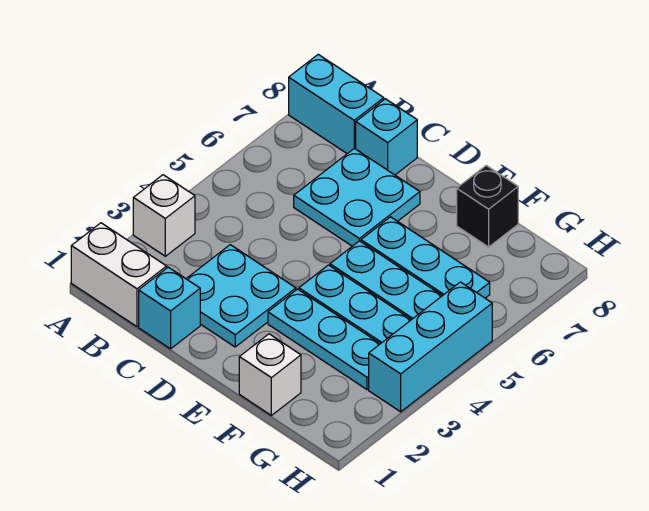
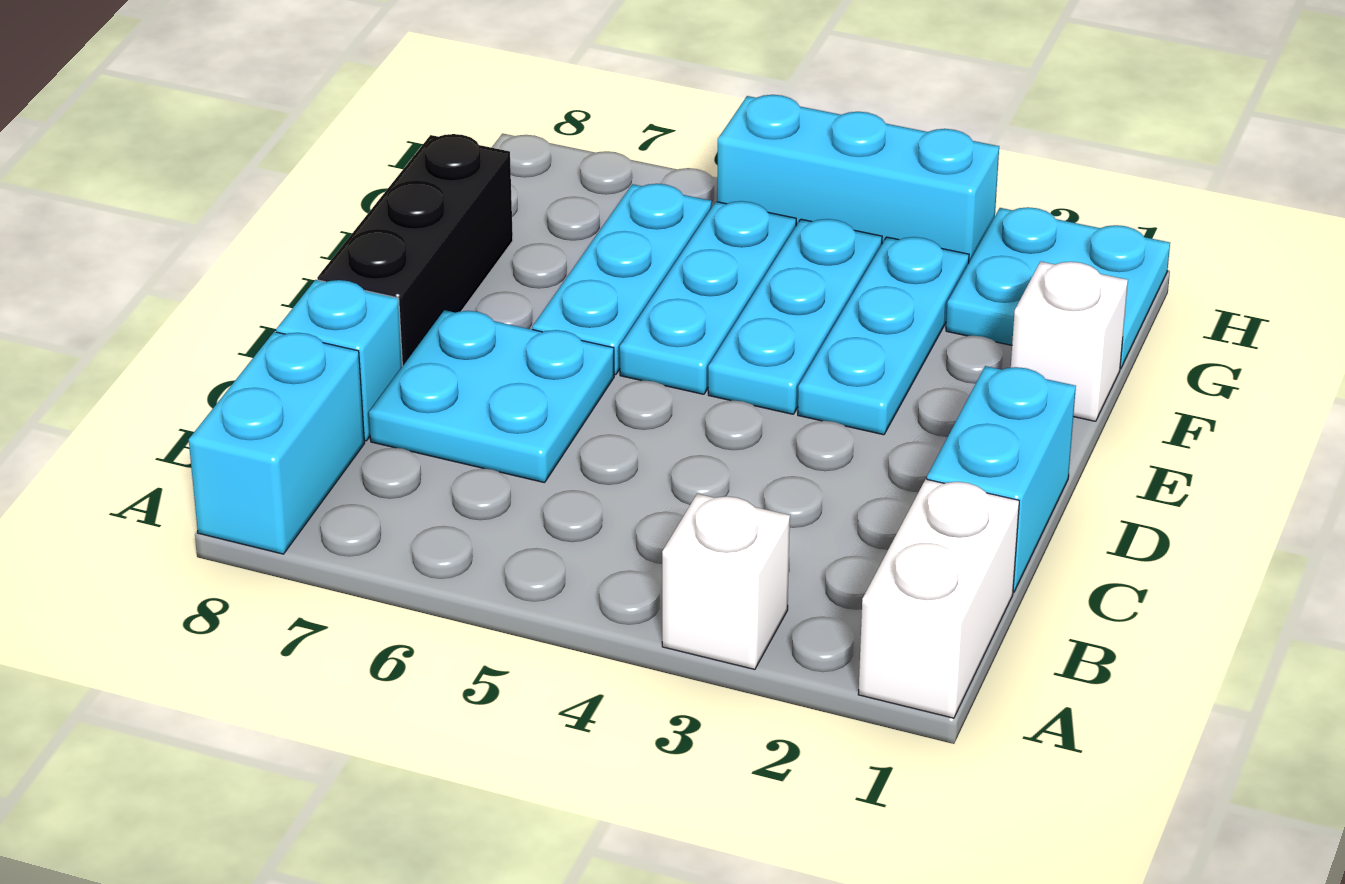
cyan brick C1 level 1 -> cyan brick C1:D1 level 1
cyan plate C2:D3 level 1 -> cyan plate G1:H2 level 1
black brick F8 level 1 -> black brick D8:F8 level 1

